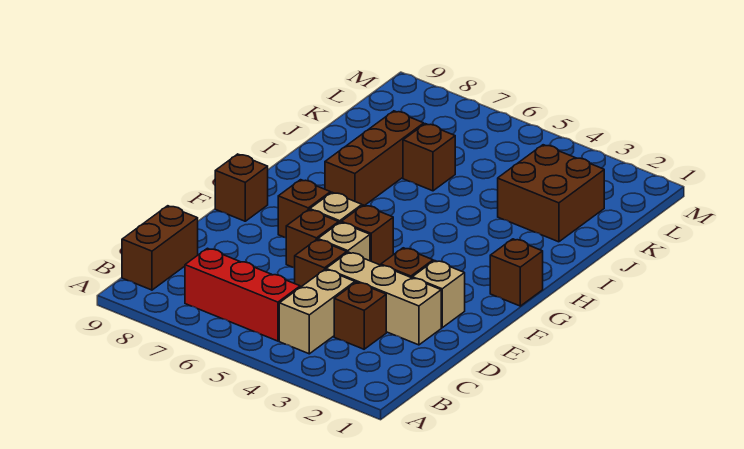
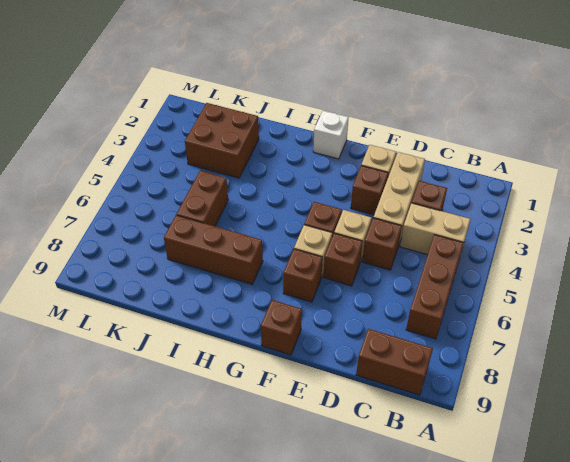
red brick B5:B7 level 1 -> brown brick B5:B7 level 1
brown brick G1 level 1 -> white brick G1 level 1
brown brick J6 level 1 -> brown brick J5:J6 level 1

